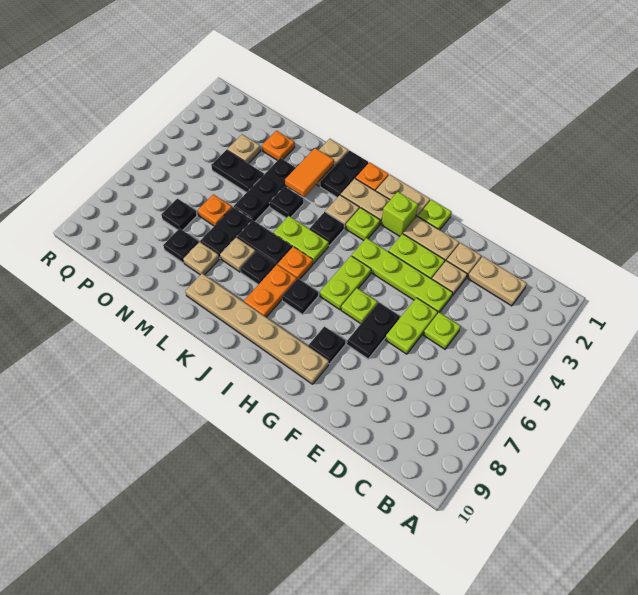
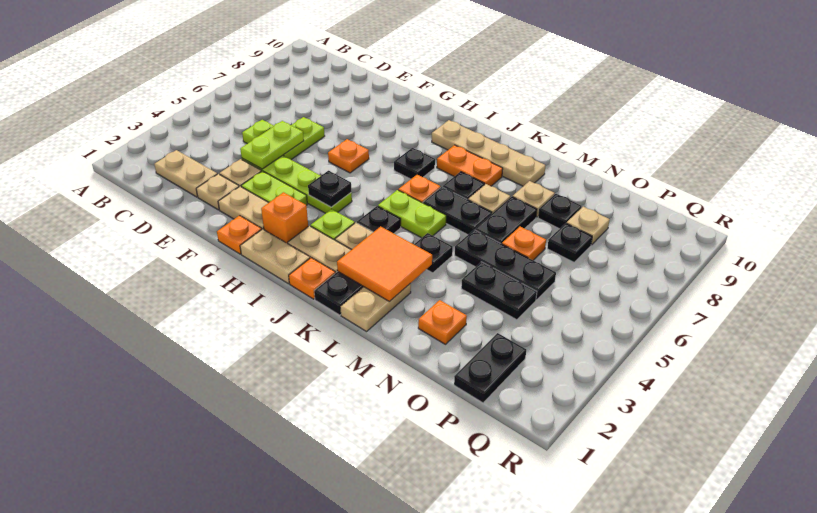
black plate F6:F7 level 1 -> black plate P1:P2 level 1
lime plate G1 level 1 -> orange plate G1 level 1
lime plate G6 level 1 -> orange plate G6 level 1
black plate G8 level 1 -> black plate H4 level 2
tan plate G9:L9 level 1 -> tan plate I9:L9 level 1
lime brick H2 level 1 -> orange brick H2 level 1
lime plate H5:H6 level 1 -> lime plate E4:E5 level 2
orange plate J7:J8 level 1 -> orange plate J8:K8 level 1
orange tile L2:L3 level 2 -> orange tile K2:L3 level 2
black plate M3:M5 level 1 -> black plate M5:O5 level 1
tan plate O3 level 1 -> tan plate O8 level 1

